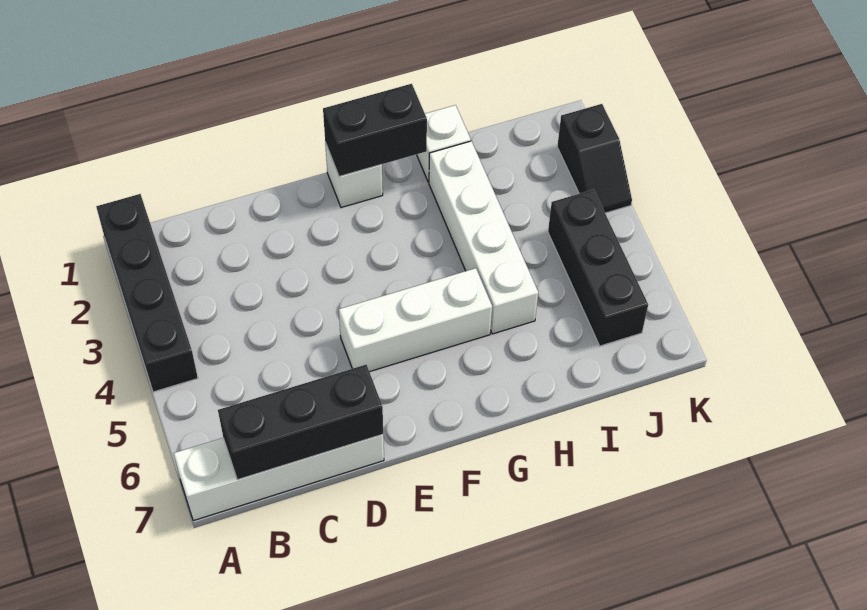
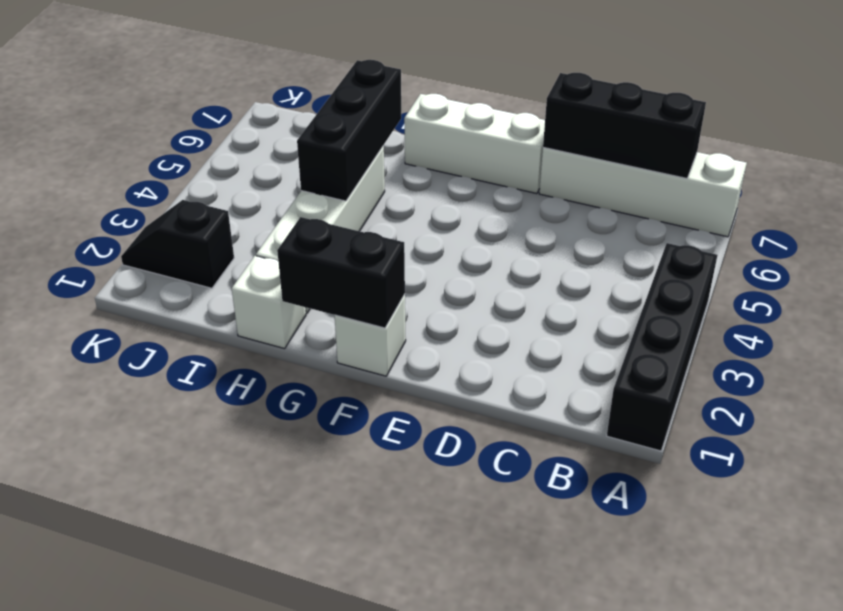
white brick E5:G5 level 1 -> white brick E7:G7 level 1
black brick J4:J6 level 1 -> black brick H4:H6 level 2
black slope K2:K3 level 1 top 2 -> black slope J2:K2 level 1 top J

